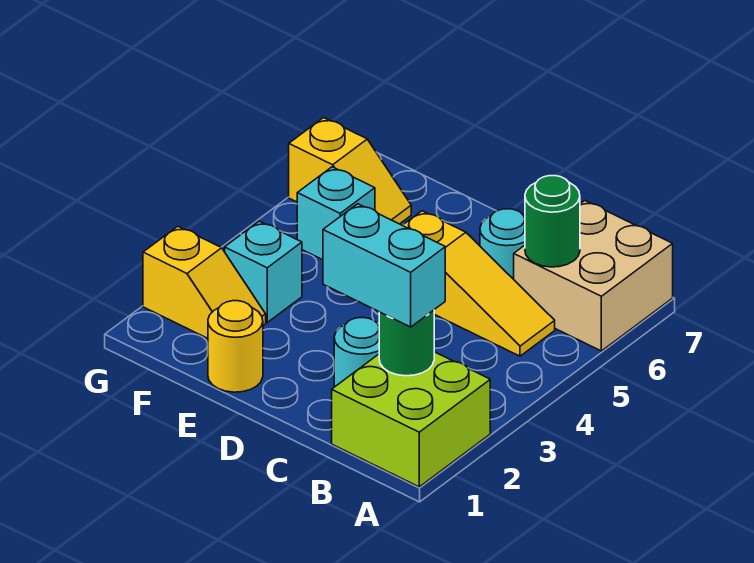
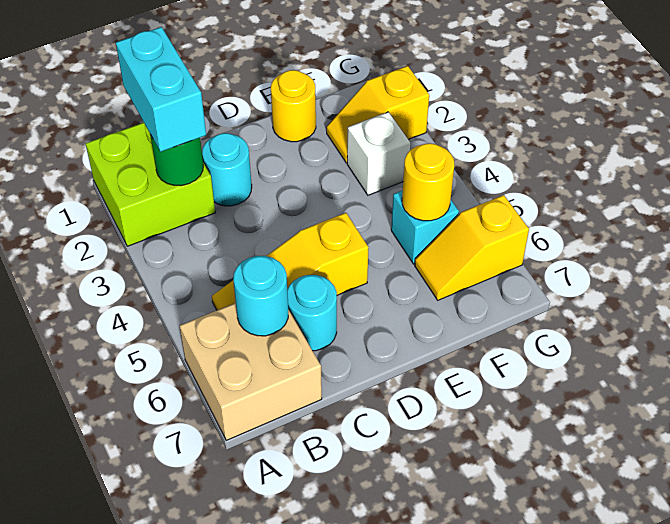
cyan brick B2:C2 level 3 -> cyan brick B1:B2 level 3
green round brick B6 level 2 -> cyan round brick B6 level 2
cyan brick F3 level 1 -> white brick F3 level 1
none -> yellow round brick F5 level 2

